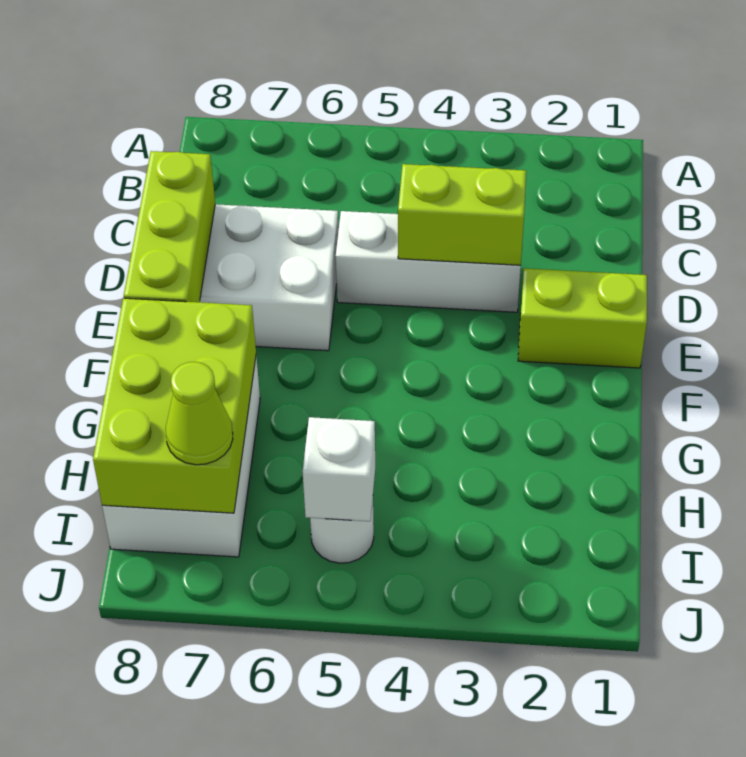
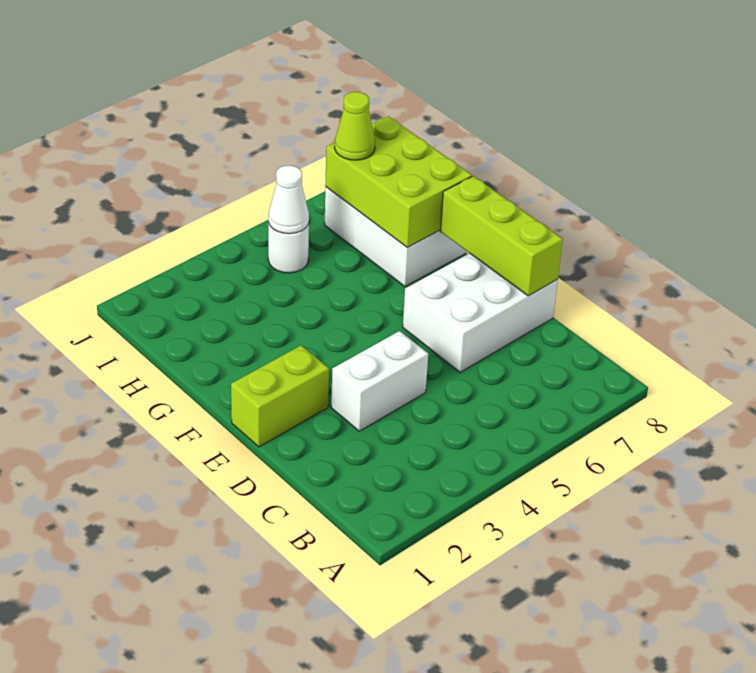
white brick D3:D5 level 1 -> white brick D3:D4 level 1
lime brick D3:D4 level 2 -> none
white brick I5 level 2 -> white cone I5 level 2

